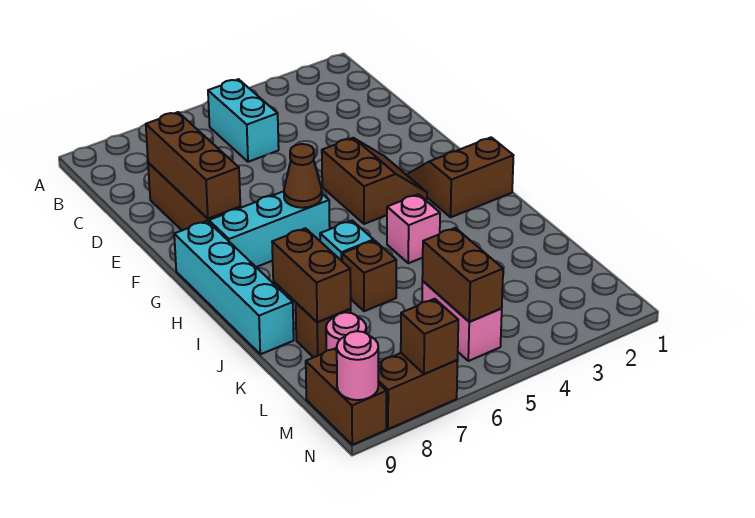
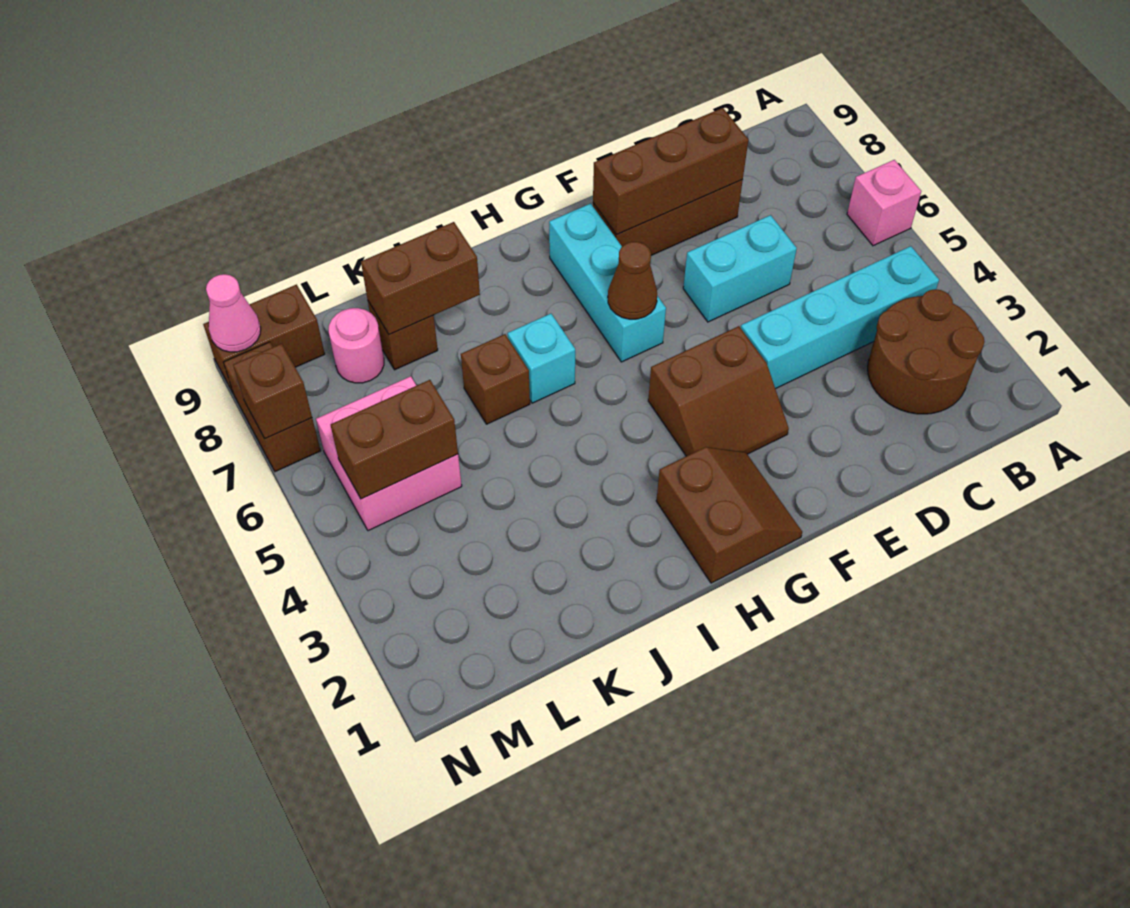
none -> brown round brick B2:C3 level 1
cyan brick B5:C5 level 1 -> cyan brick D6:E6 level 1
cyan brick G9:J9 level 1 -> cyan brick B4:E4 level 1
pink brick I4 level 1 -> pink brick A6 level 1
pink brick L5:M5 level 1 -> pink brick L5:M6 level 1
pink round brick N9 level 2 -> pink cone N9 level 2

